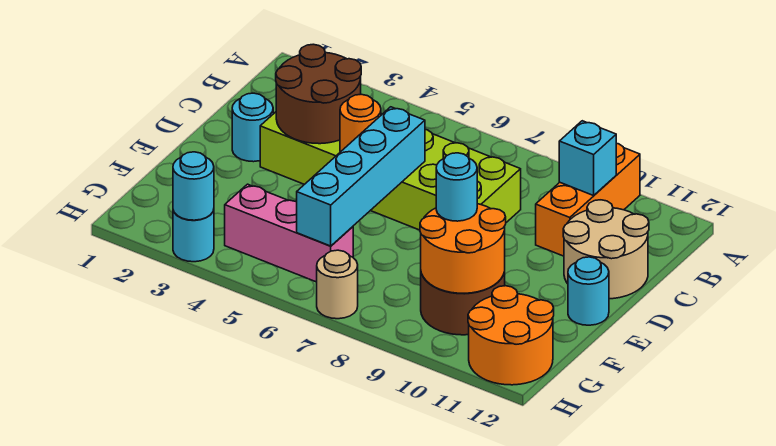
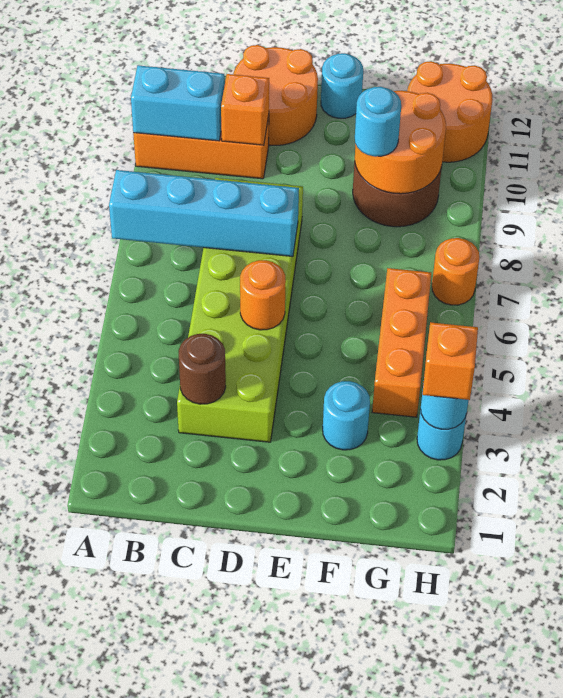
cyan brick B10 level 2 -> cyan brick A10:B10 level 2
brown round brick C3:D4 level 2 -> brown round brick C3 level 2
none -> orange brick C10 level 2
tan round brick C11:D12 level 1 -> orange round brick C11:D12 level 1
cyan round brick D2 level 1 -> cyan round brick F3 level 1
cyan brick D6:G6 level 2 -> cyan brick A7:D7 level 2
pink brick G4:G6 level 1 -> orange brick G4:G6 level 1
none -> orange brick H3 level 3
tan round brick H7 level 1 -> orange round brick H7 level 1

